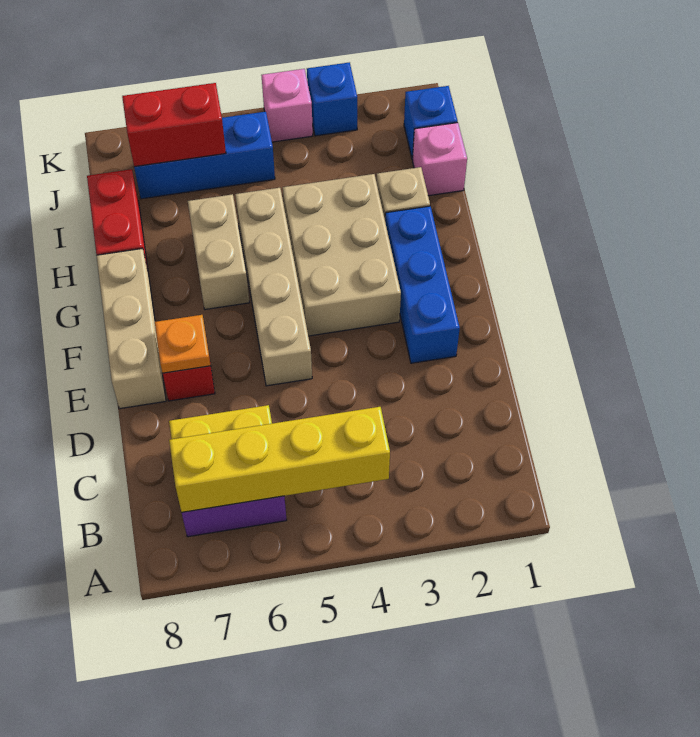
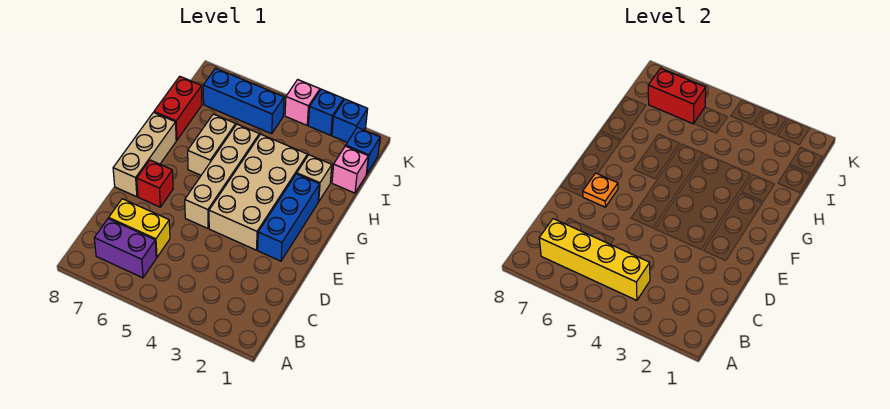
tan brick F3:H4 level 1 -> tan brick E3:H4 level 1
none -> blue brick K2 level 1

